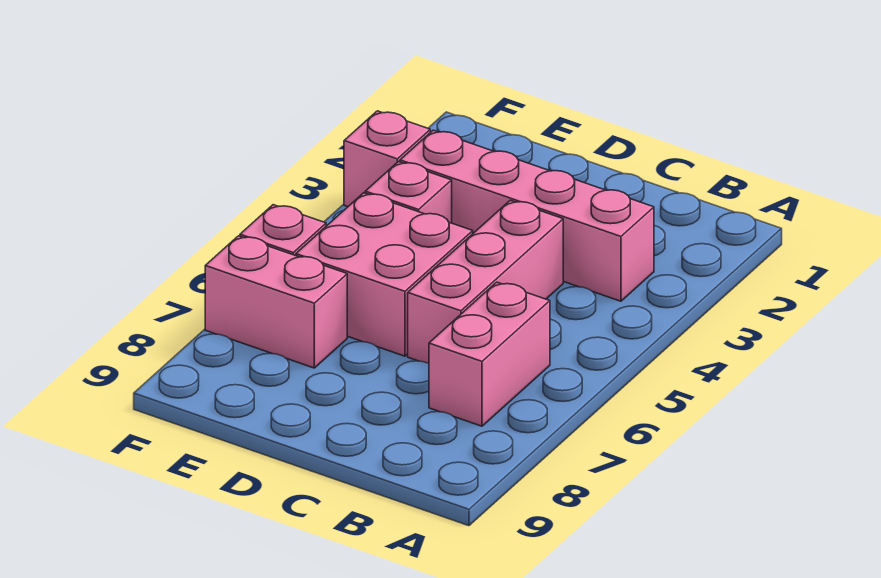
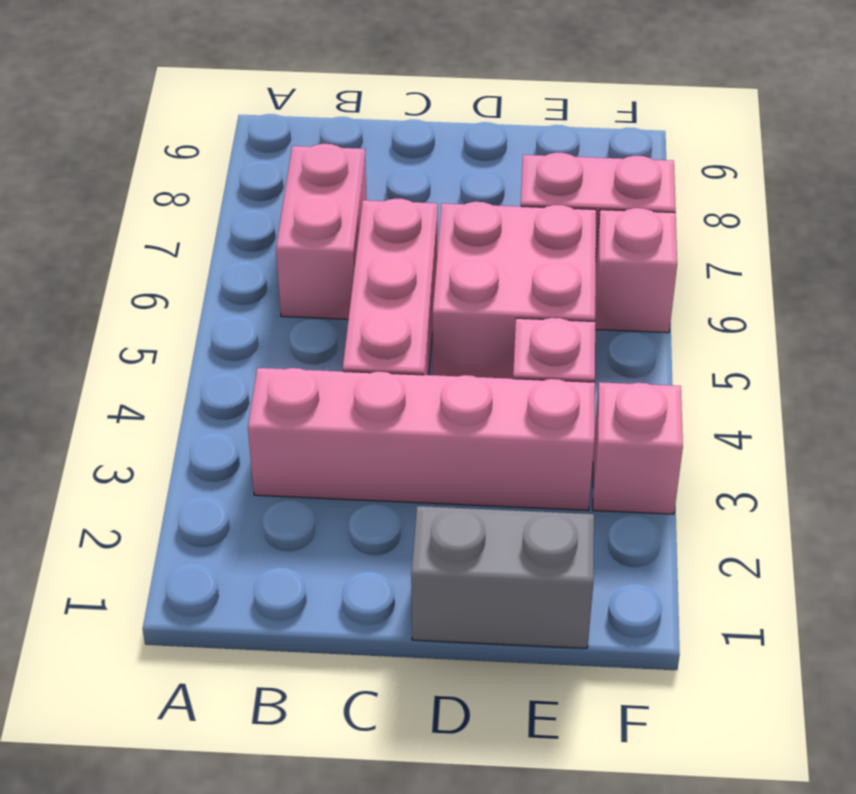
none -> grey brick D1:E1 level 1

